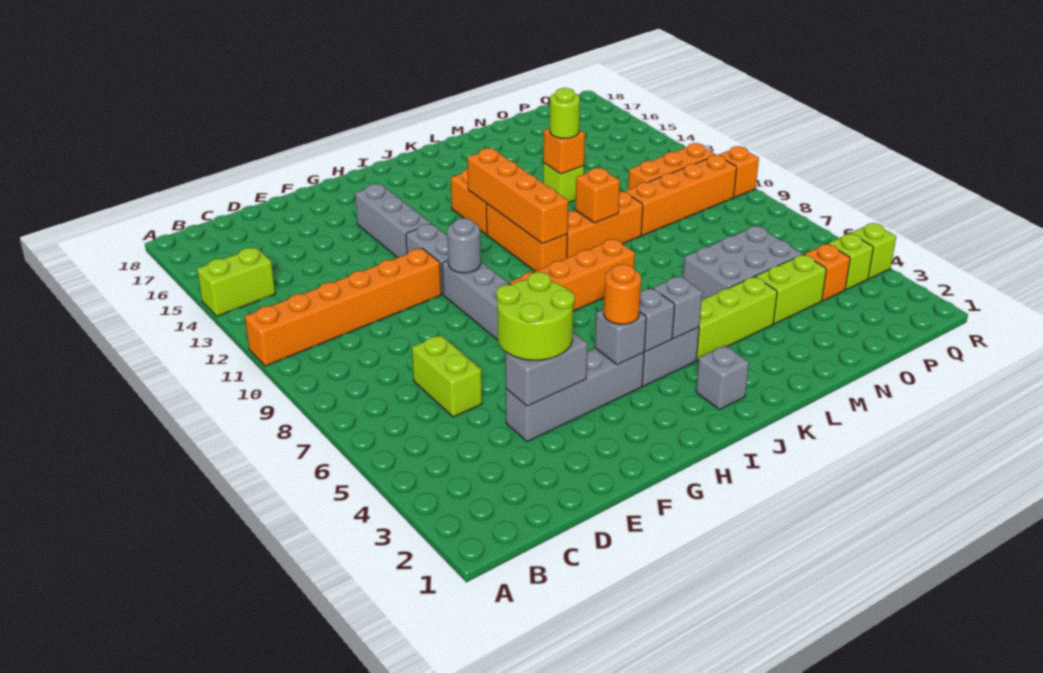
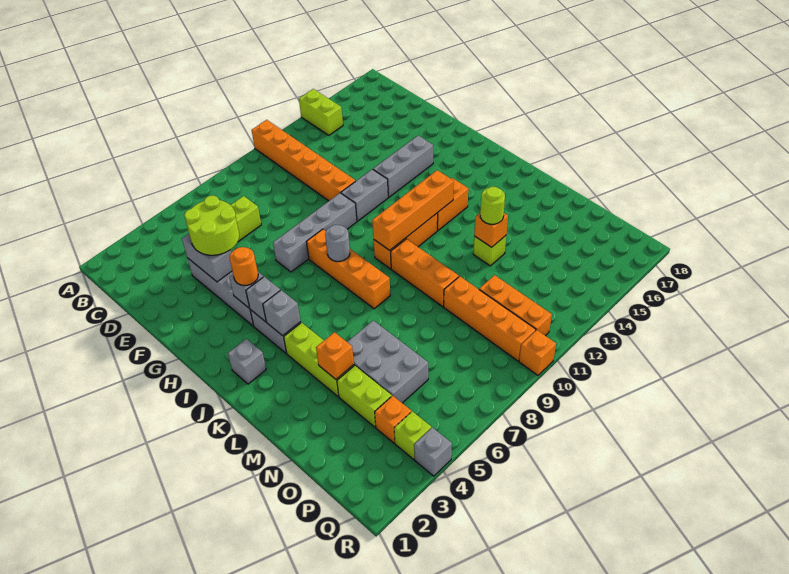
grey round brick G10 level 2 -> grey round brick I8 level 2
orange brick L10 level 2 -> orange brick M4 level 2
lime brick R4 level 1 -> grey brick R4 level 1

